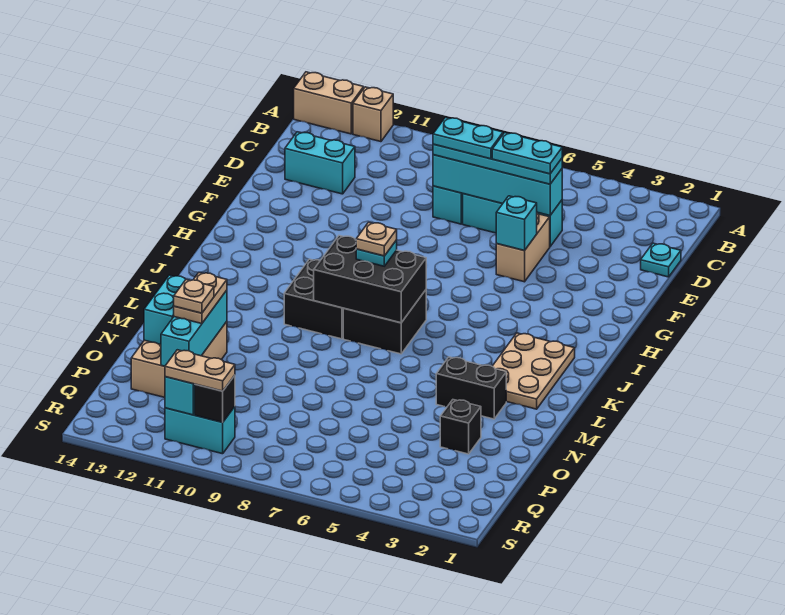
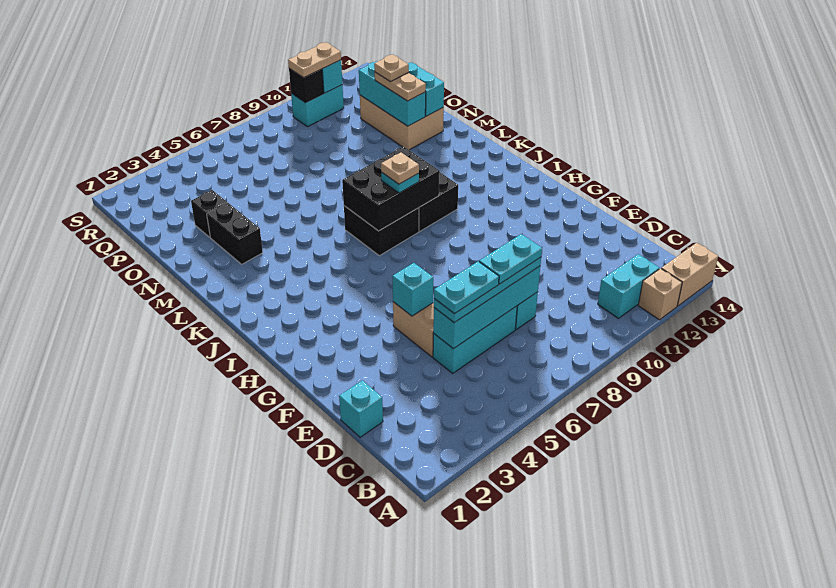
cyan plate D1 level 1 -> cyan brick D1 level 1
cyan brick D12:D13 level 1 -> cyan brick B11:B12 level 1
tan plate J2:L3 level 1 -> none
black brick M3:M4 level 1 -> black brick M3:N3 level 1

